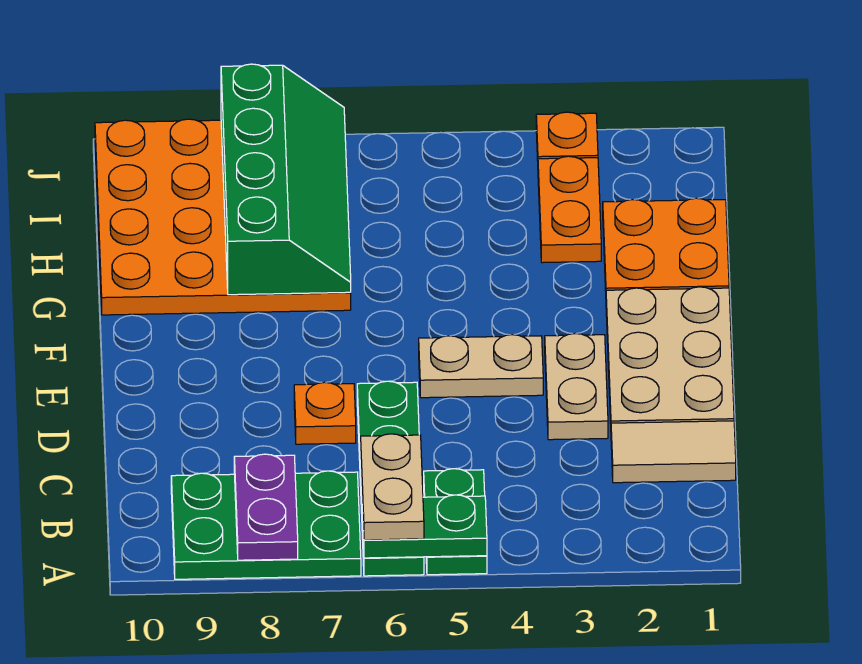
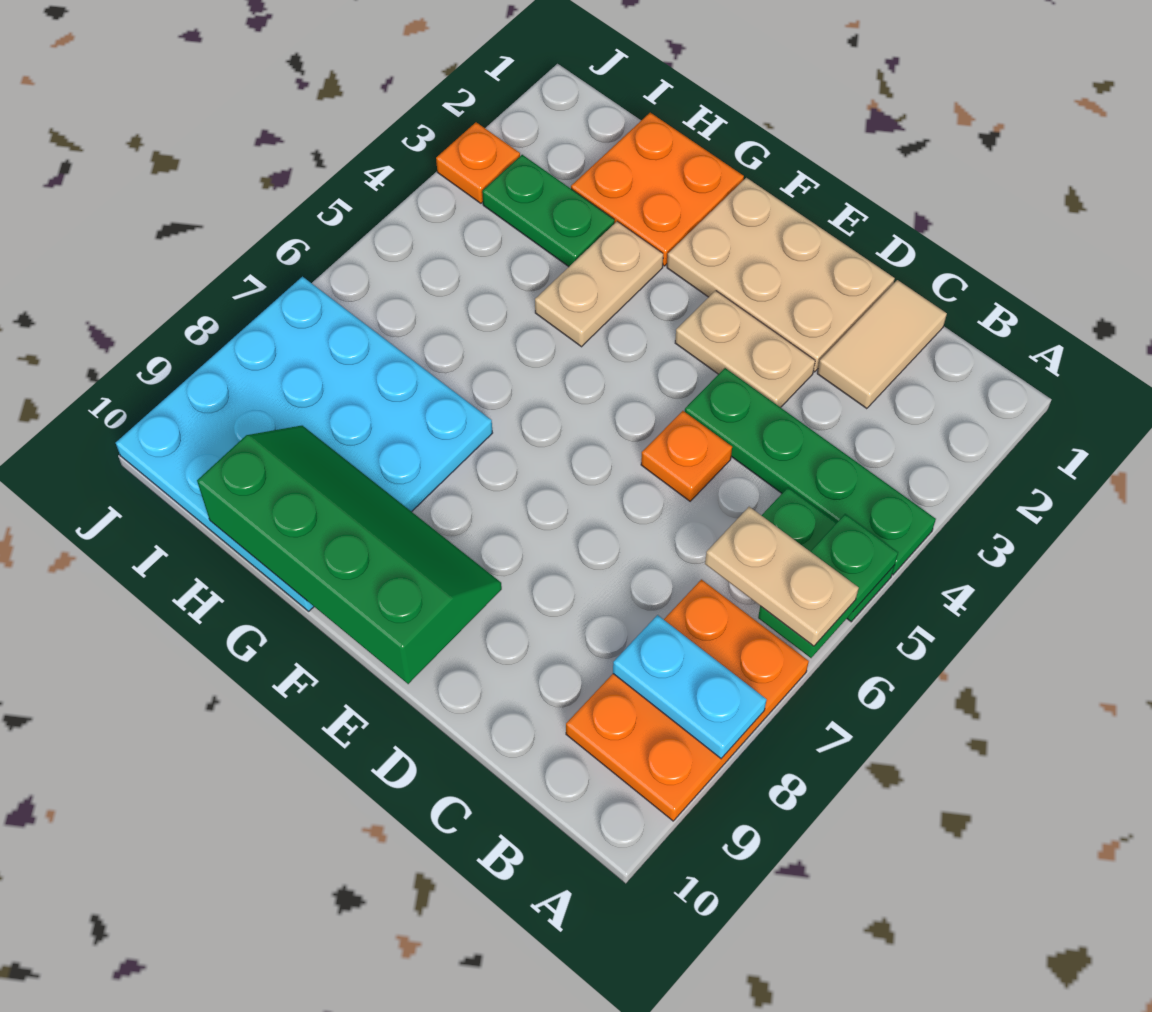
green plate A6:D6 level 1 -> green plate A4:D4 level 1
green plate A7:B9 level 1 -> orange plate A7:B9 level 1
purple plate A8:B8 level 2 -> cyan plate A8:B8 level 2
orange plate D7 level 1 -> orange plate D5 level 1
tan plate E4:E5 level 1 -> tan plate G3:G4 level 1
orange plate G7:J10 level 1 -> cyan plate G7:J10 level 1
green slope G7:J8 level 2 top 8 -> green slope E9:H10 level 2 top 10
orange plate H3:I3 level 1 -> green plate H3:I3 level 1

